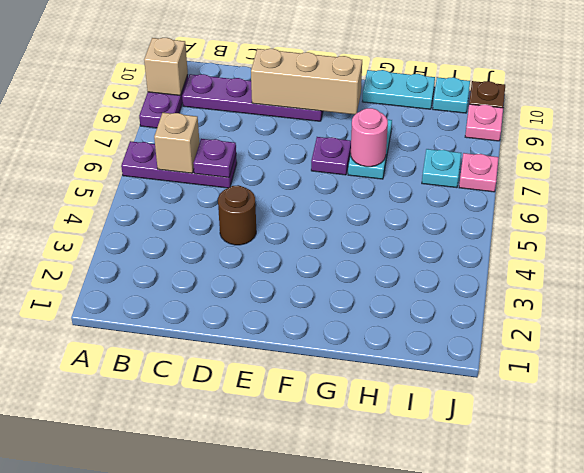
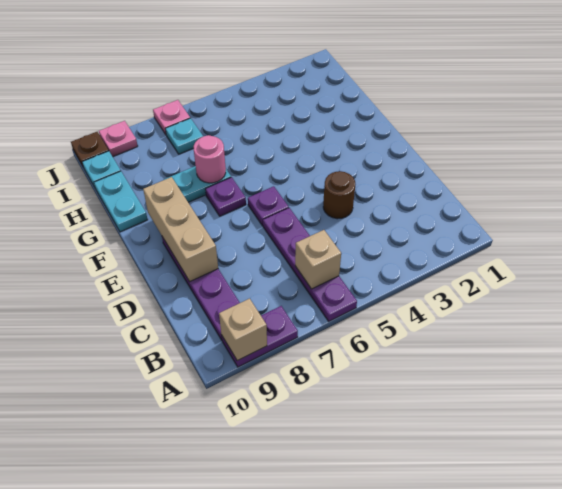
purple plate A6:C6 level 1 -> purple plate A6:D6 level 1
purple plate C6 level 2 -> purple plate E6 level 1

